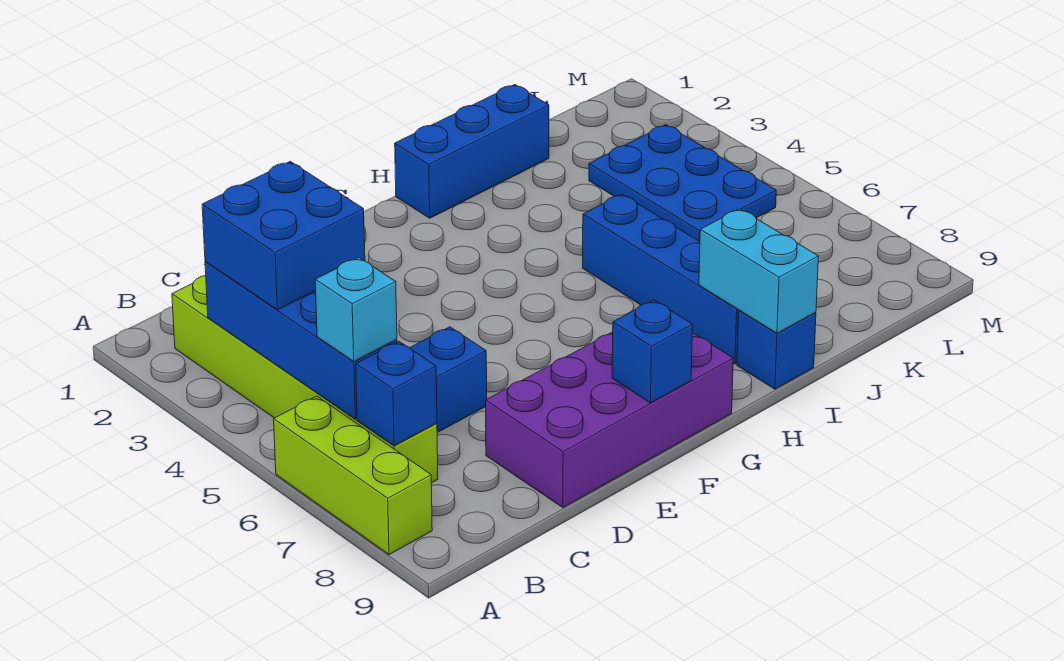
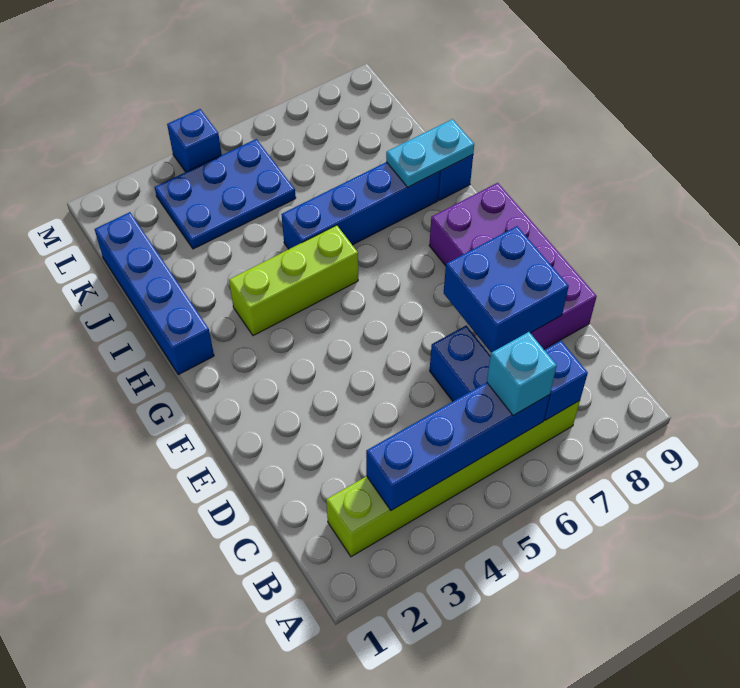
lime brick A6:A8 level 1 -> lime brick H3:H5 level 1
blue brick B3:C4 level 3 -> blue brick D7:E8 level 2
blue brick F9 level 2 -> blue brick M4 level 1
blue brick H1:J1 level 1 -> blue brick H1:K1 level 1
cyan brick I8:I9 level 2 -> cyan plate I8:I9 level 2

